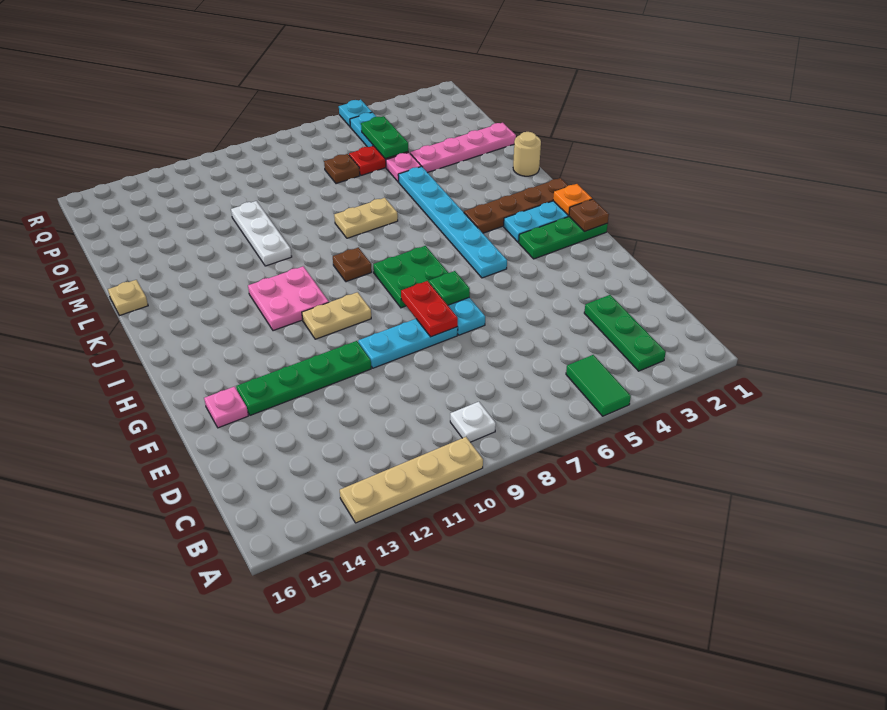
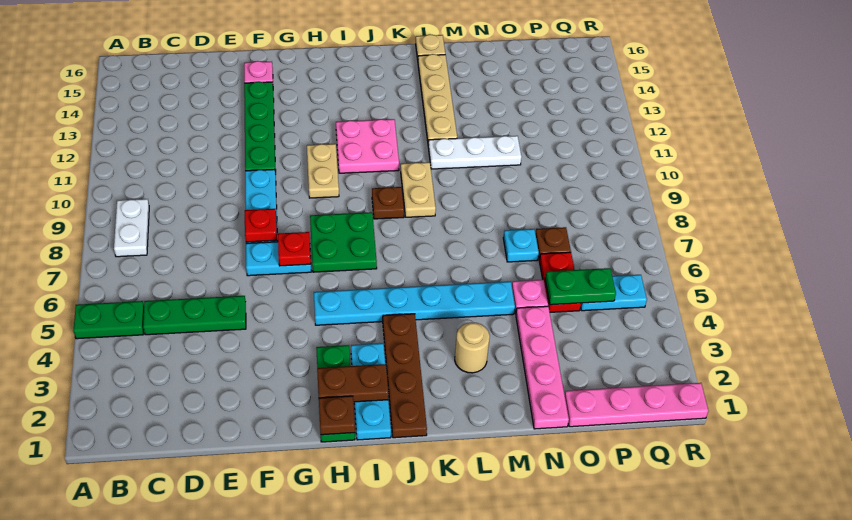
green tile A5:B5 level 1 -> green plate A5:B5 level 1
tan plate A10:A13 level 1 -> tan plate L12:L15 level 1
green plate B3:D3 level 1 -> green plate C5:E5 level 1
white plate B9 level 1 -> white plate B8:B9 level 1
red plate F8:G8 level 2 -> red plate F8 level 2
green plate G7 level 2 -> red plate G7 level 2
none -> brown plate H2:I2 level 2
orange plate I1 level 2 -> none
tan round brick L1 level 1 -> tan round brick L3 level 1
tan plate L7:L8 level 1 -> tan plate K9:K10 level 1
none -> pink plate O1:R1 level 1
cyan plate R5 level 1 -> cyan plate N7 level 1

